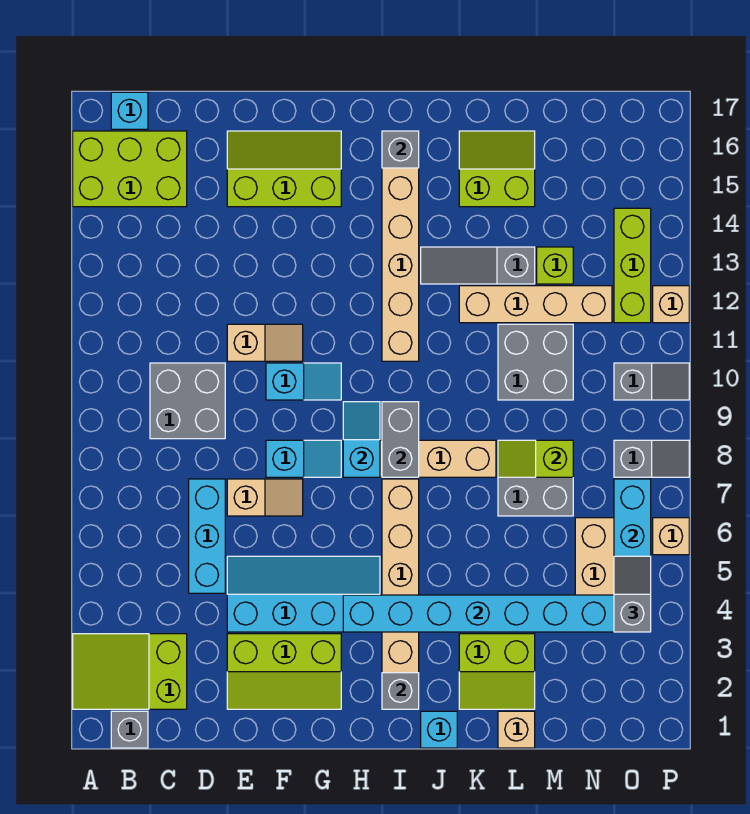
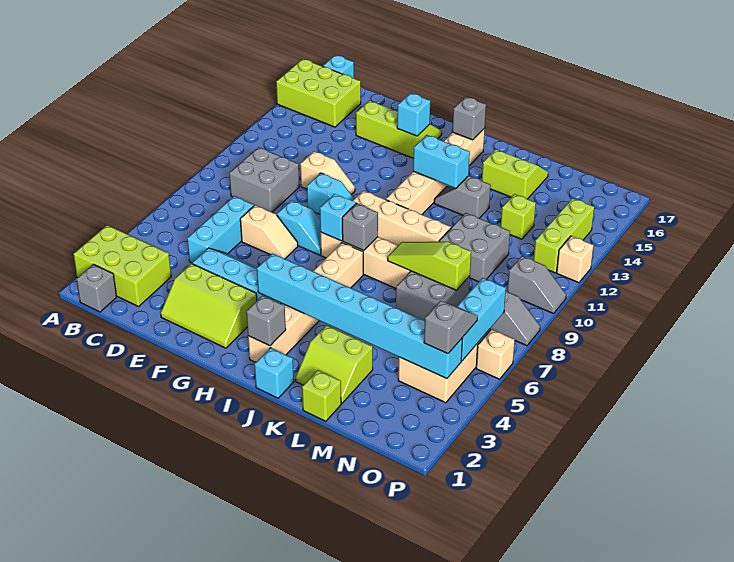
lime slope A2:C3 level 1 top C -> lime brick A2:C3 level 1
none -> cyan brick G15 level 2
grey brick I8:I9 level 2 -> grey brick I8 level 2
none -> cyan brick I13:J13 level 2
grey slope J13:L13 level 1 top L -> grey slope J13:K13 level 1 top K
tan brick K12:N12 level 1 -> tan brick H10:K10 level 1
tan brick L1 level 1 -> lime brick L1 level 1
lime slope L8:M8 level 2 top M -> lime slope K8:M8 level 2 top M

